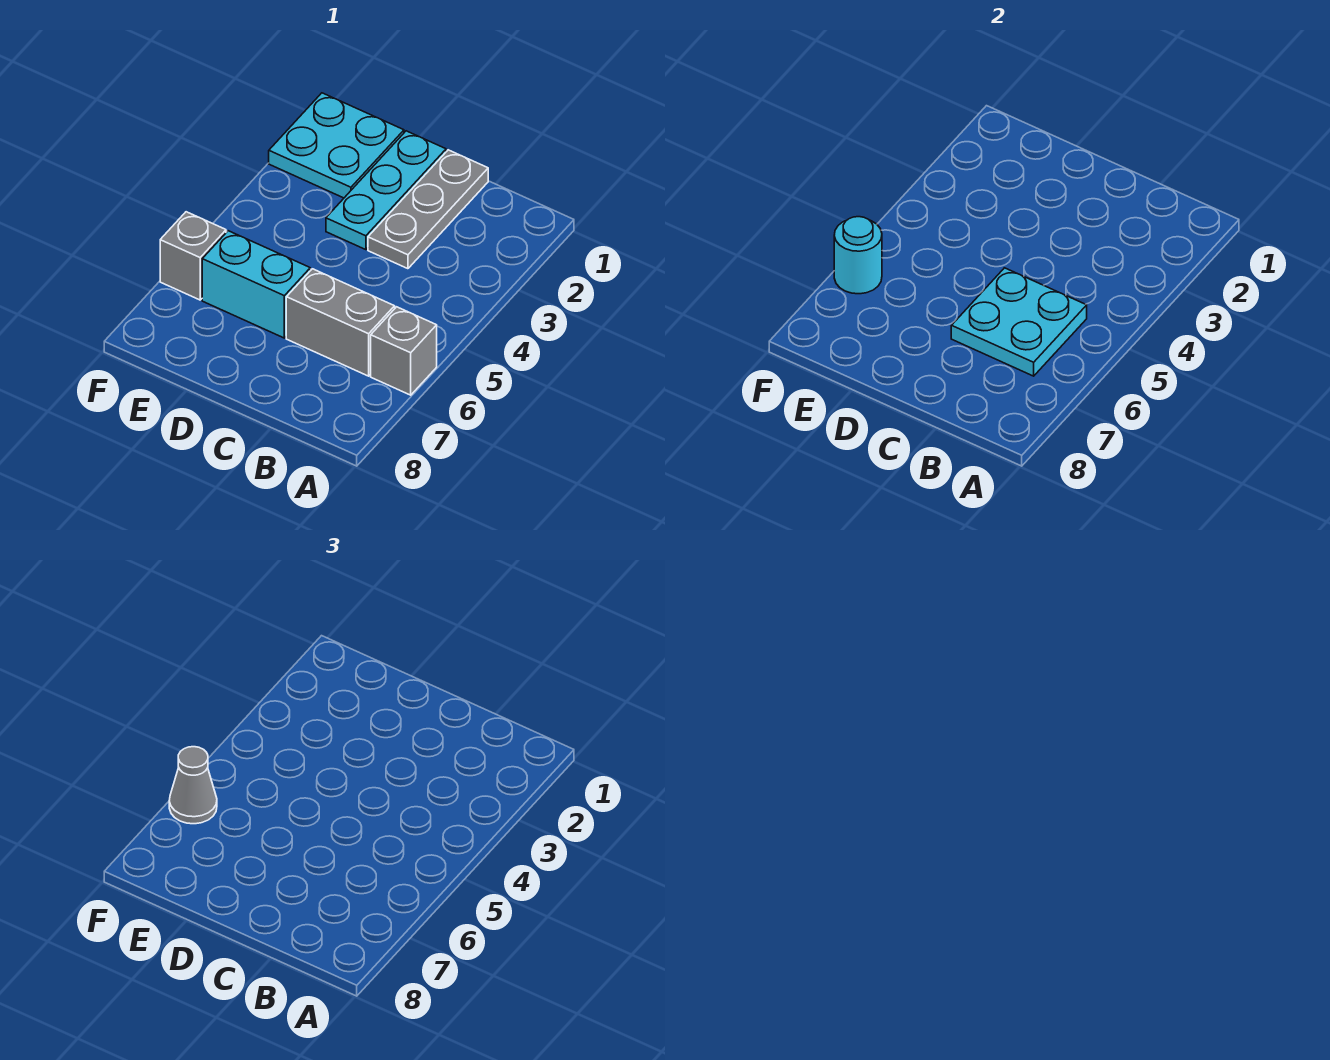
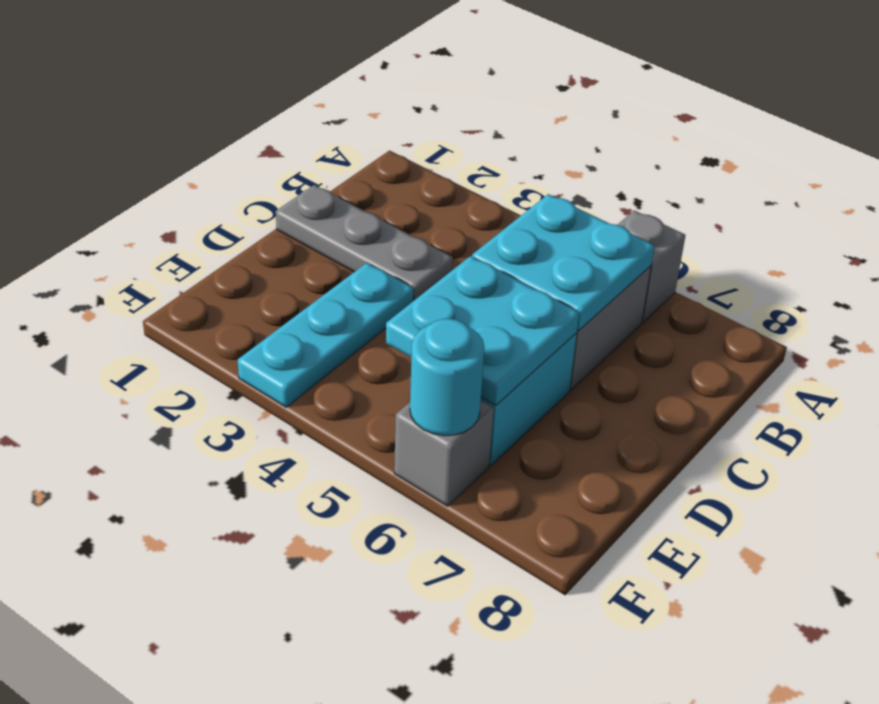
cyan plate D1:D3 level 1 -> cyan plate D3:F3 level 1
cyan plate E1:F2 level 1 -> cyan plate D5:E6 level 2
grey cone F6 level 3 -> none

